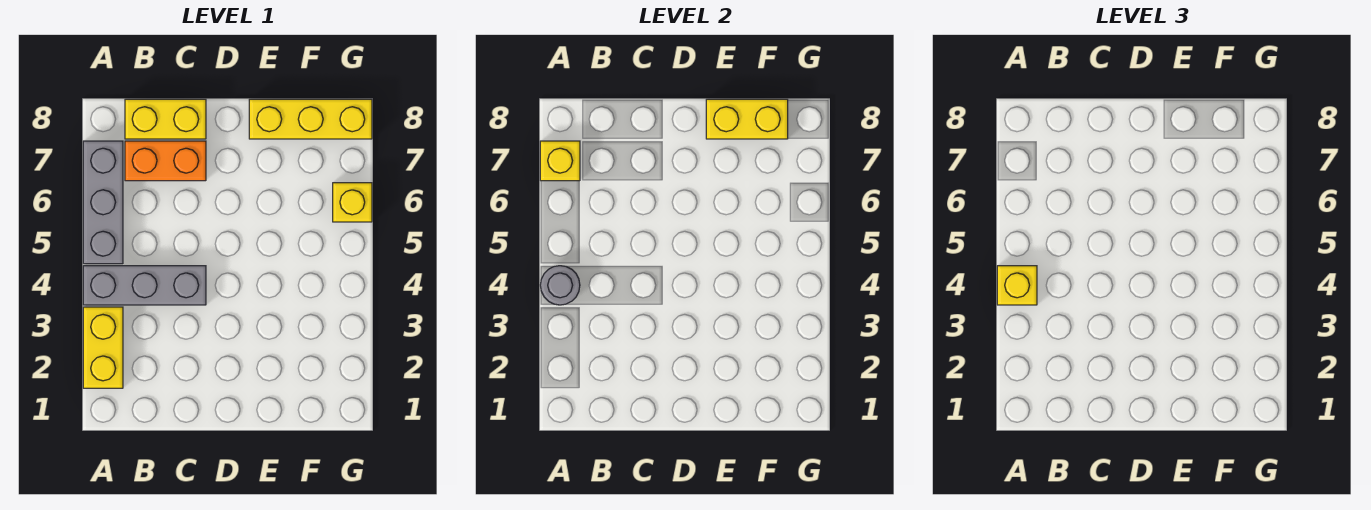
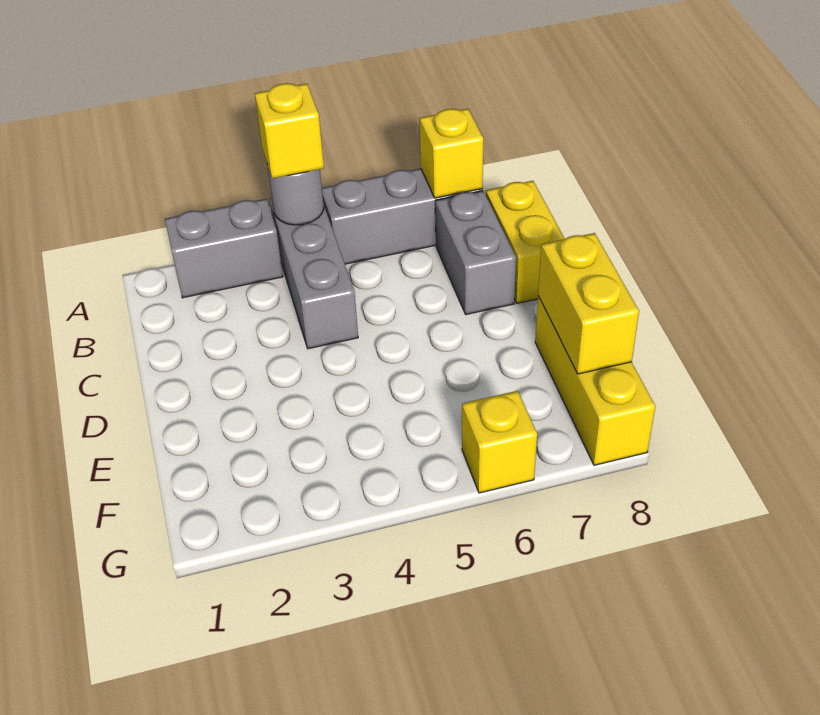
yellow brick A2:A3 level 1 -> grey brick A2:A3 level 1
orange brick B7:C7 level 1 -> grey brick B7:C7 level 1

